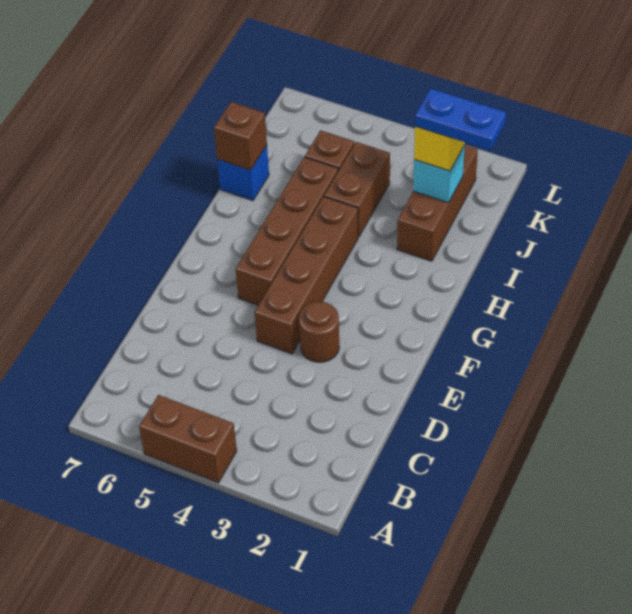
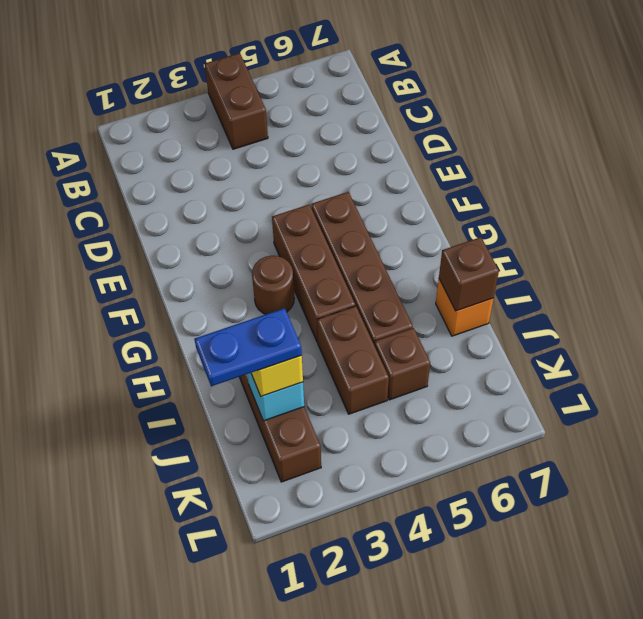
brown brick A4:A5 level 1 -> brown brick A4:B4 level 1
brown round brick E3 level 1 -> brown round brick G3 level 1
brown brick E4:H4 level 1 -> brown brick F4:H4 level 1
blue brick I7 level 1 -> orange brick I7 level 1

